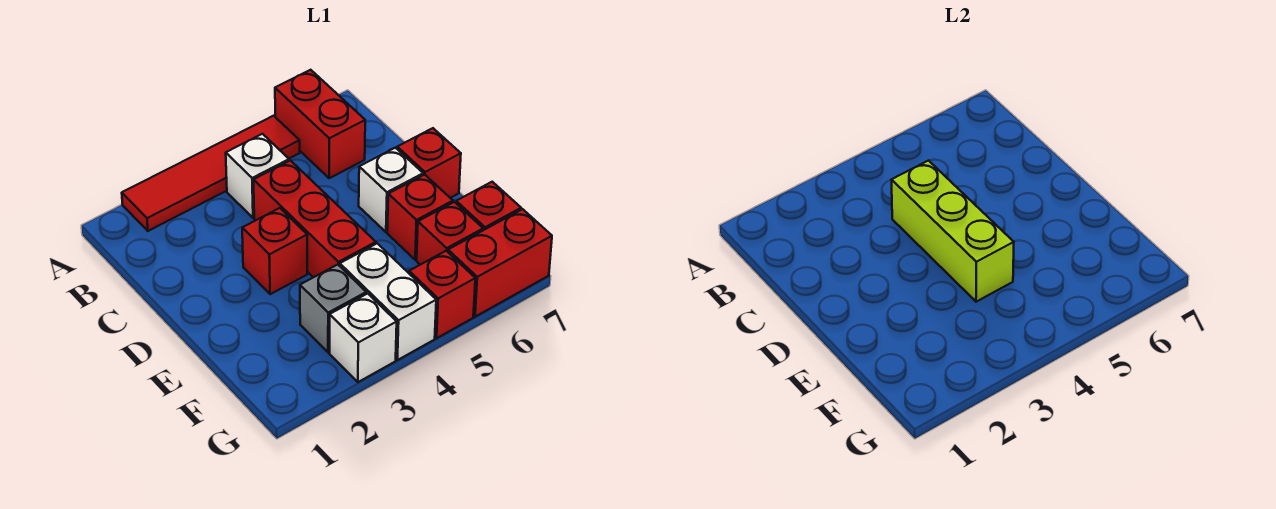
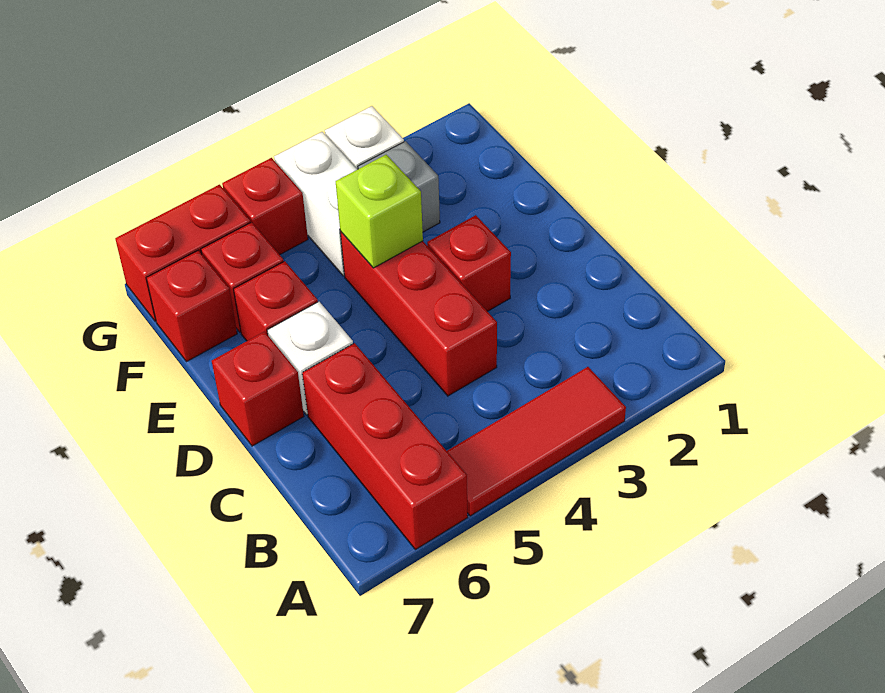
red tile A2:A5 level 1 -> red tile A3:A5 level 1
red brick A6:B6 level 1 -> red brick A6:C6 level 1
white brick B4 level 1 -> none
lime brick C4:E4 level 2 -> lime brick E4 level 2

